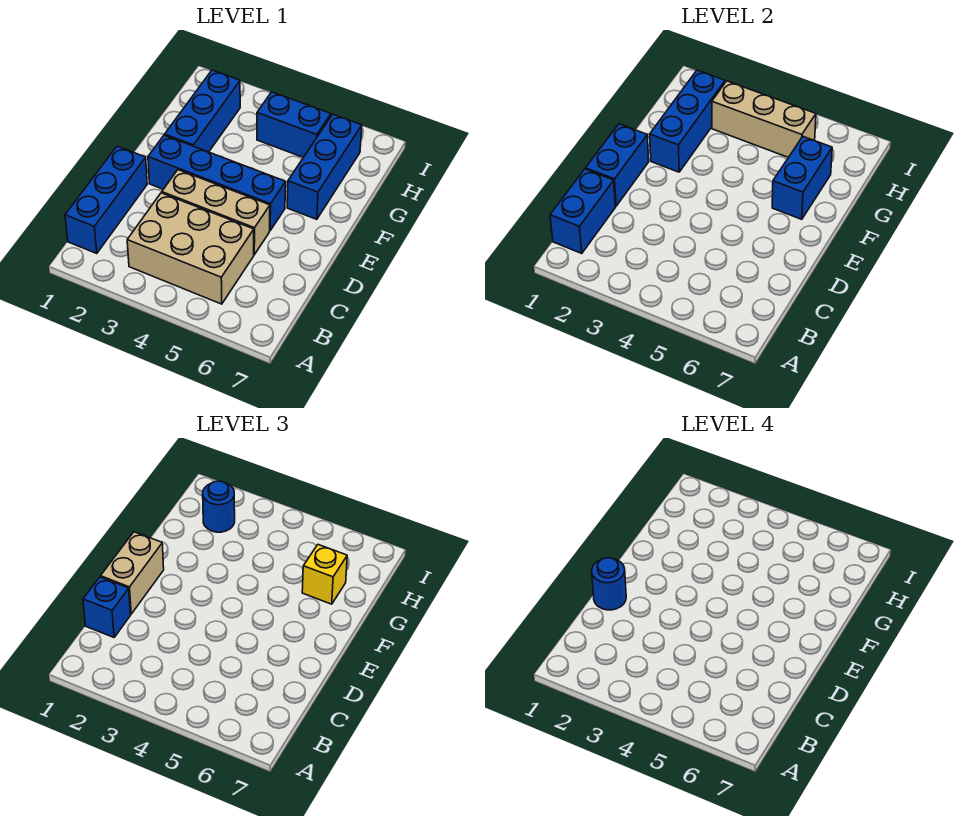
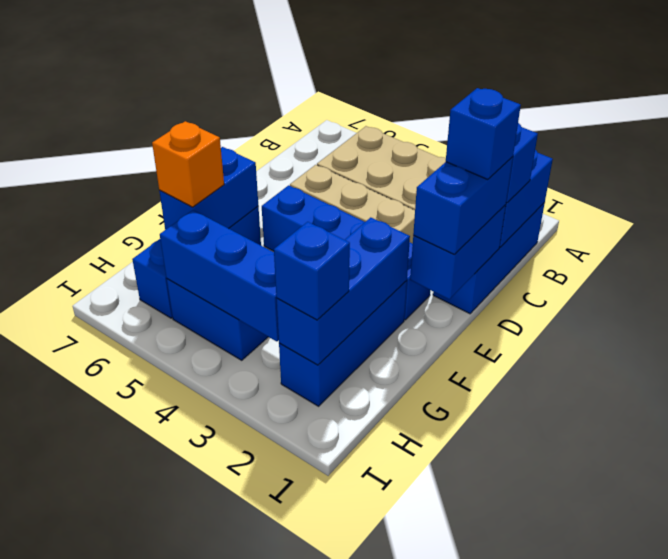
tan brick D1:E1 level 3 -> blue brick D1:E1 level 3
blue round brick D1 level 4 -> blue brick D1 level 4
yellow brick G6 level 3 -> orange brick G6 level 3
blue round brick H2 level 3 -> blue brick H2 level 3
tan brick H3:H5 level 2 -> blue brick H3:H5 level 2

